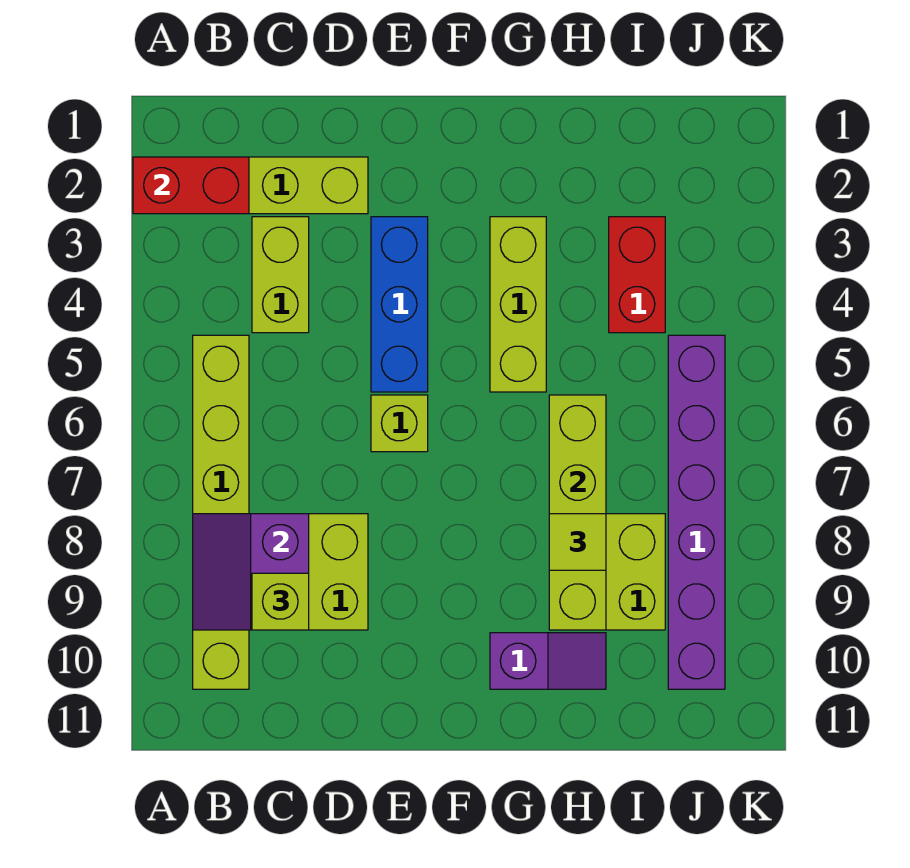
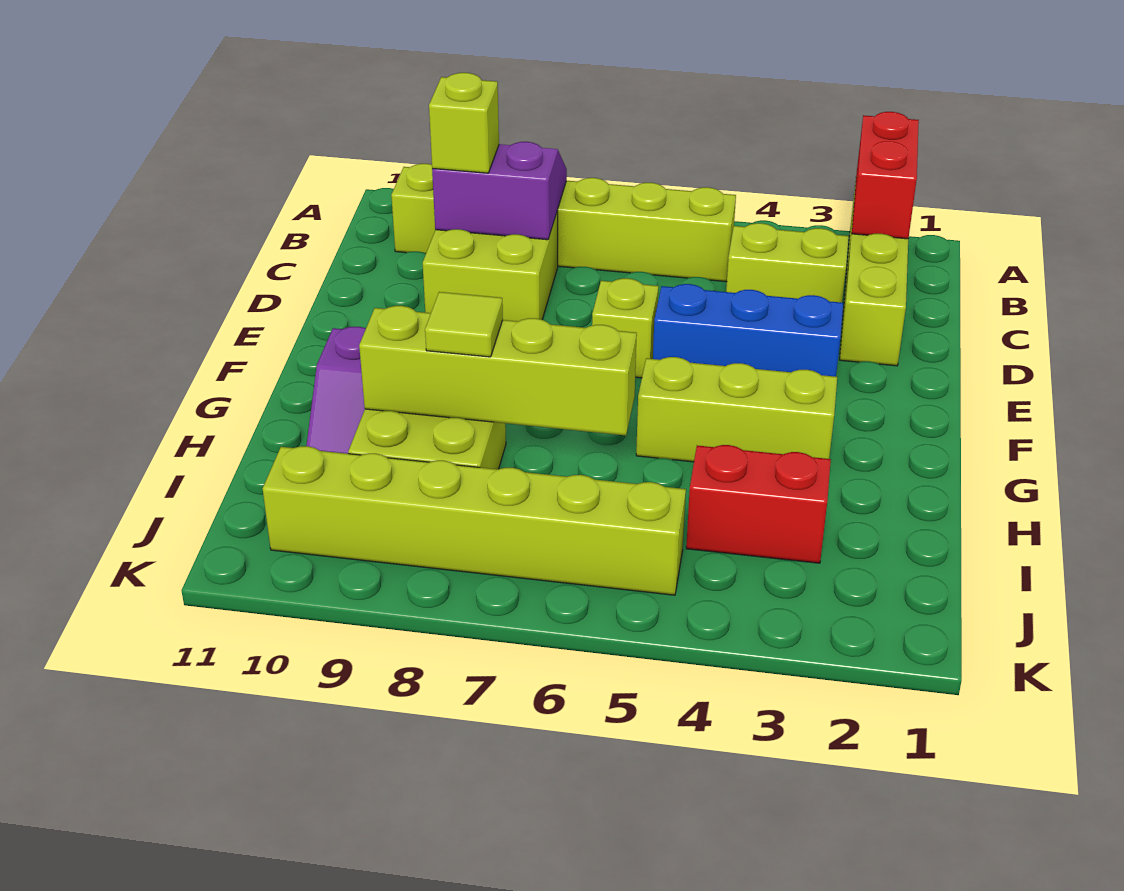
purple brick J5:J10 level 1 -> lime brick J5:J10 level 1

